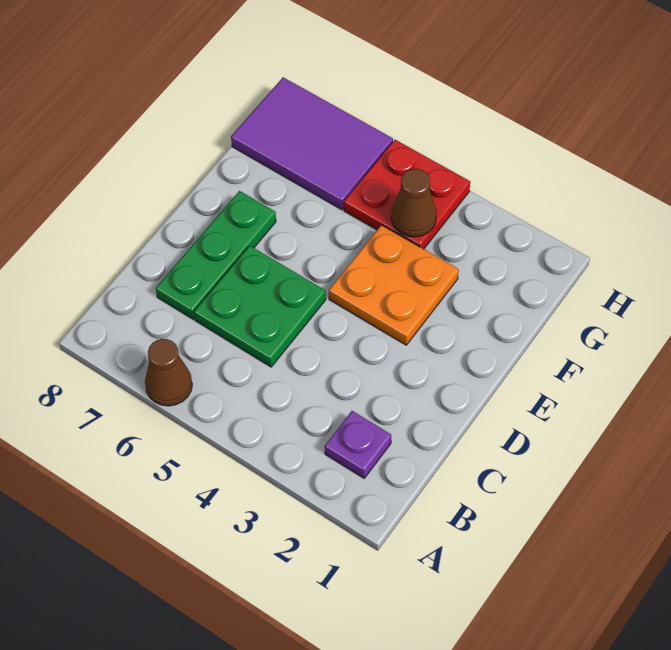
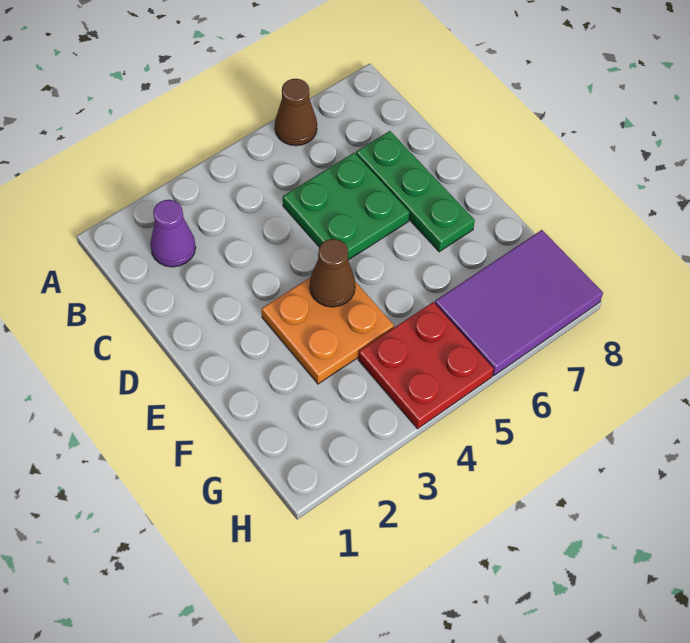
purple plate B2 level 1 -> purple cone B2 level 1
brown cone G4 level 2 -> brown cone E4 level 2

